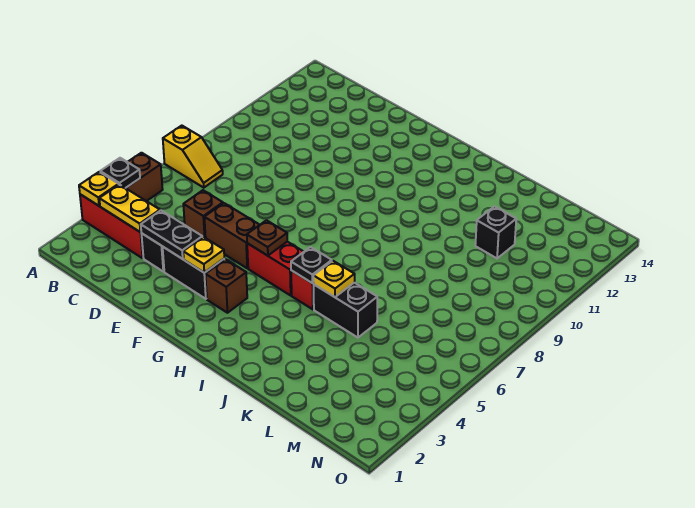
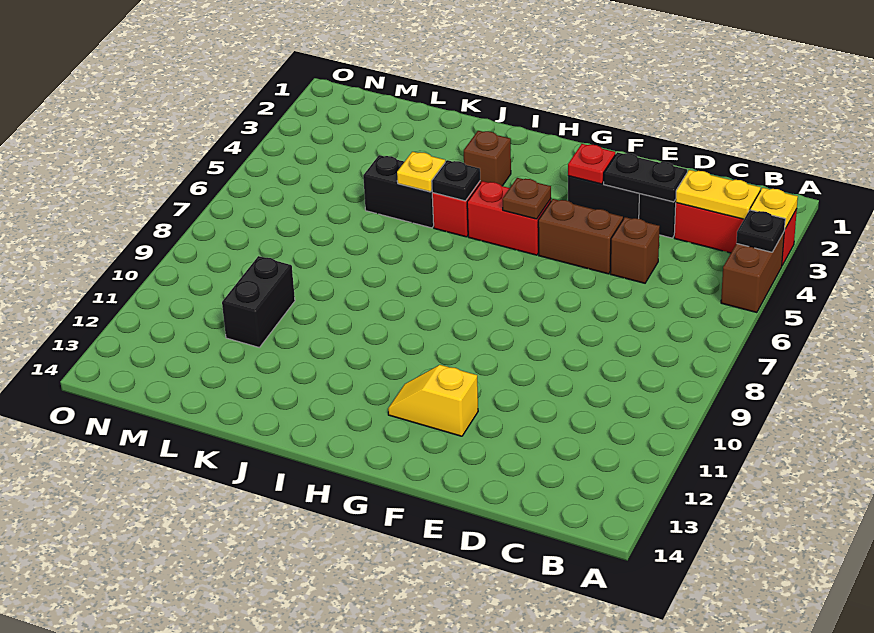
yellow slope A7:B7 level 1 top A -> yellow slope F12:G12 level 1 top F
yellow plate F3 level 2 -> red plate F3 level 2
brown brick G3 level 1 -> brown brick I3 level 1
black brick L11 level 1 -> black brick L10:L11 level 1

